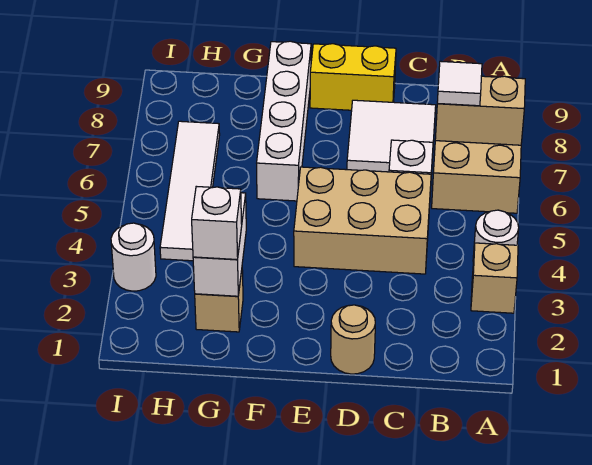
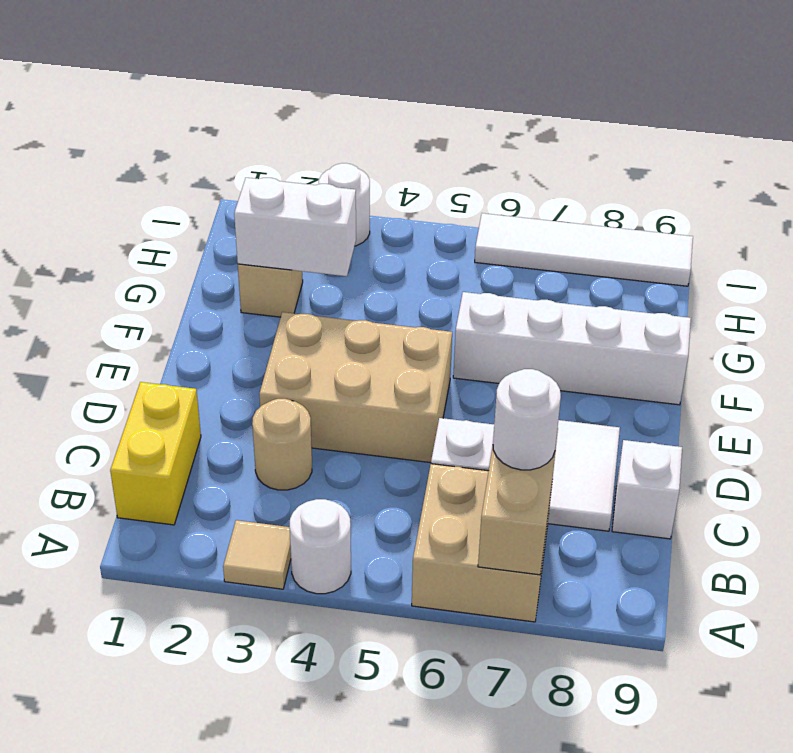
tan brick A3 level 1 -> tan tile A3 level 1
white tile B7 level 3 -> white round brick B7 level 3
tan brick C4:E5 level 1 -> tan brick D3:E5 level 1
tan round brick D1 level 1 -> tan round brick C3 level 1
yellow brick D9:E9 level 1 -> yellow brick B1:C1 level 1
white brick G2 level 3 -> white brick C9 level 1
white tile H4:H7 level 1 -> white tile I6:I9 level 1

